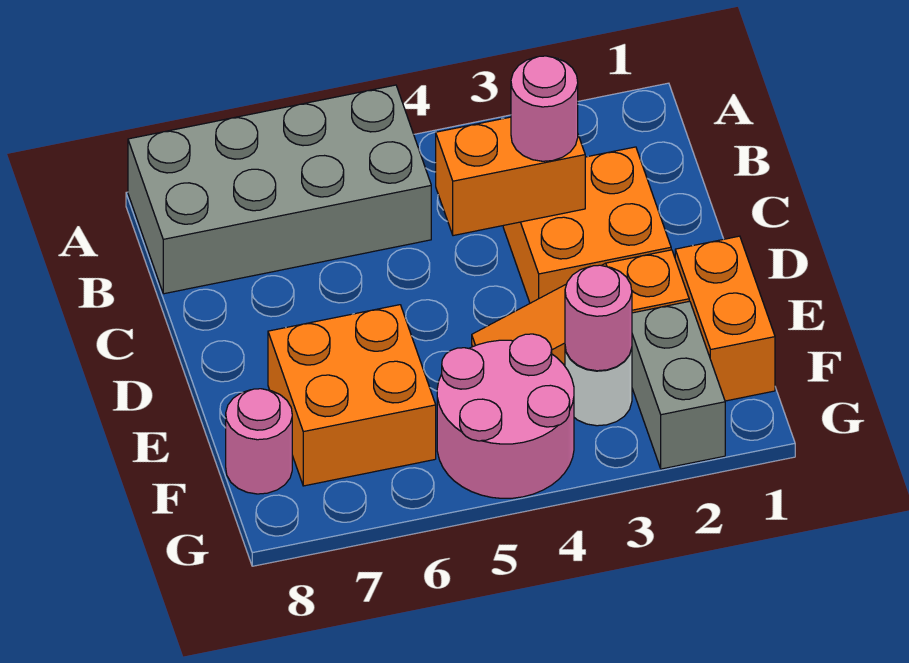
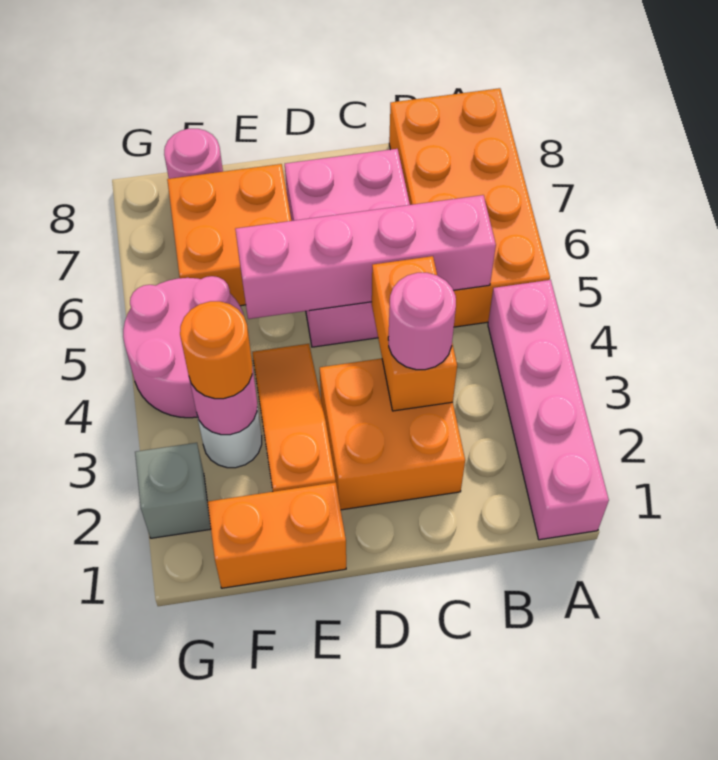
none -> pink brick A1:A4 level 1
grey brick A5:B8 level 1 -> orange brick A5:B8 level 1
none -> pink brick B5:E5 level 2
none -> pink brick C5:D7 level 1
grey brick F2:G2 level 1 -> grey brick G2 level 1
none -> orange round brick F3 level 3

